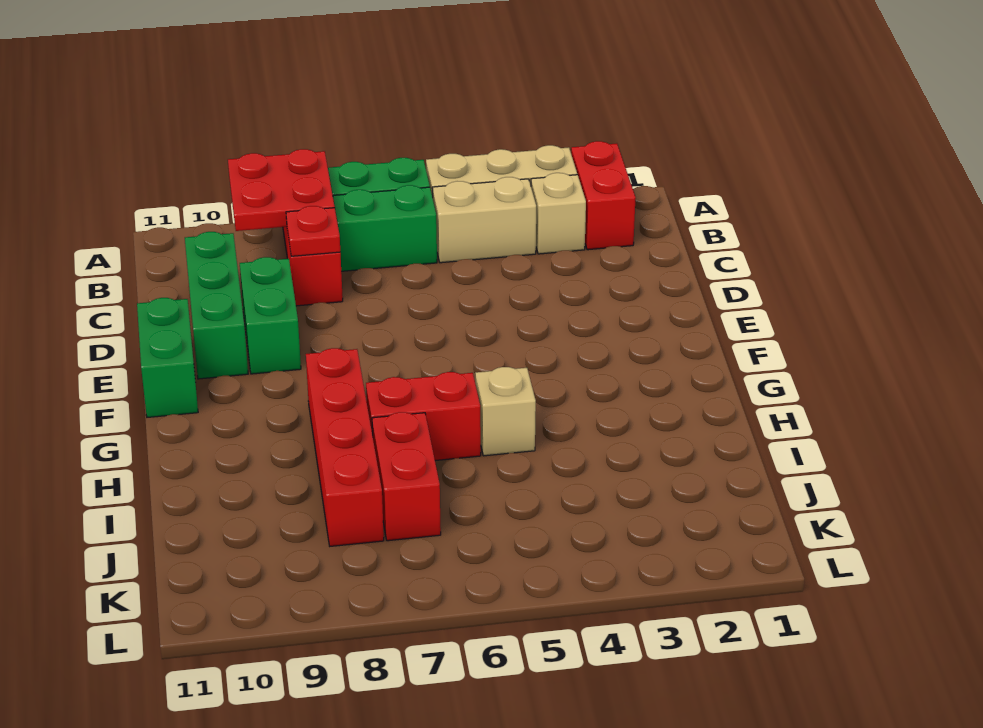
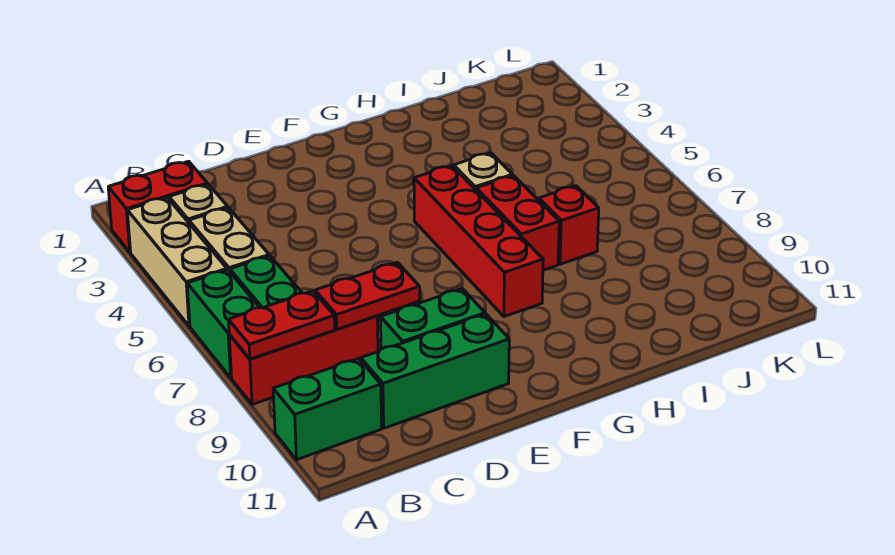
red plate A8:B9 level 2 -> red plate A8:B8 level 2
red plate C8 level 2 -> red plate C8:D8 level 2
green brick E11:F11 level 1 -> green brick A10:B10 level 1
red brick G8:J8 level 1 -> red brick G5:G8 level 1
red brick I7:J7 level 1 -> red brick I7 level 1

